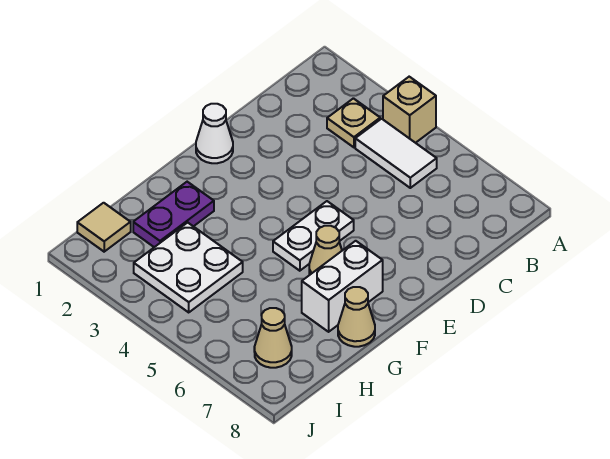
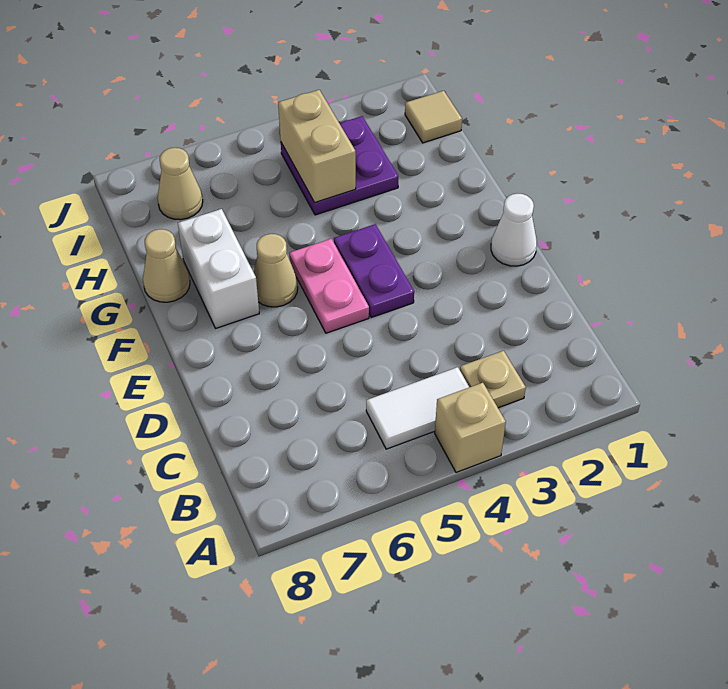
white plate E5:F5 level 1 -> pink plate E5:F5 level 1
purple plate G2:H2 level 1 -> purple plate E4:F4 level 1
white plate H3:I4 level 1 -> purple plate H3:I4 level 1
none -> tan brick H4:I4 level 2

